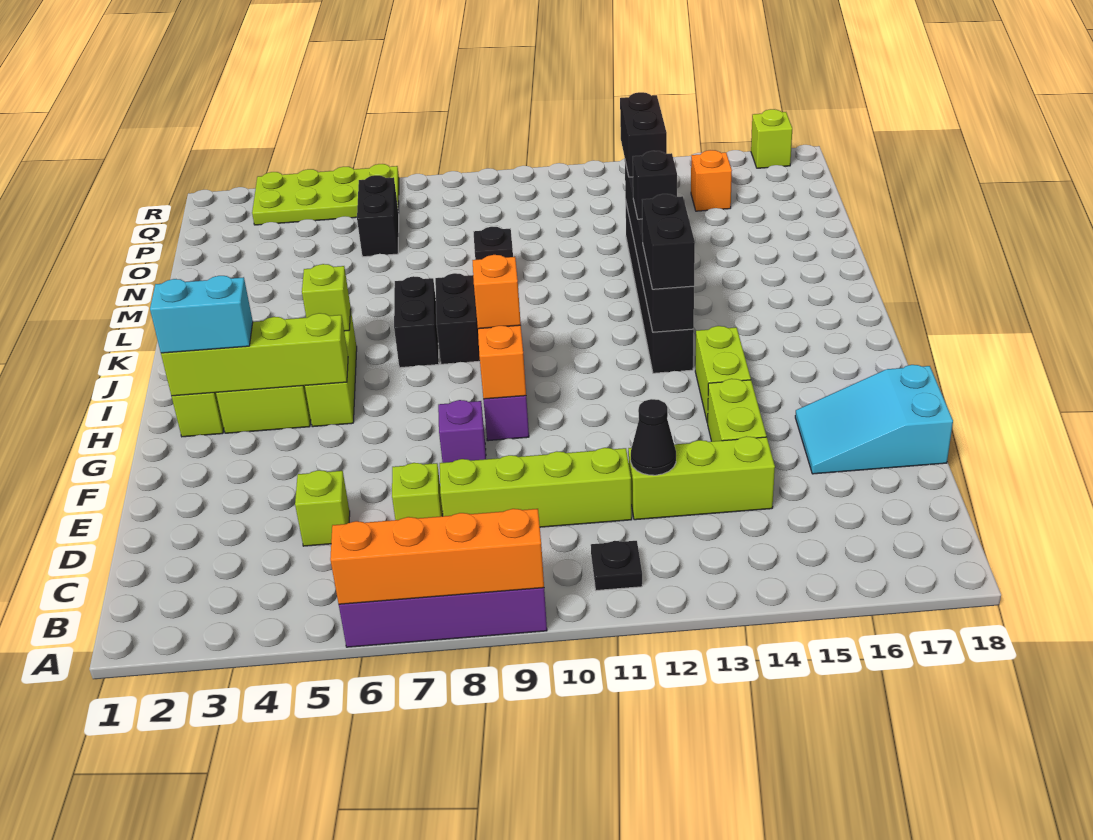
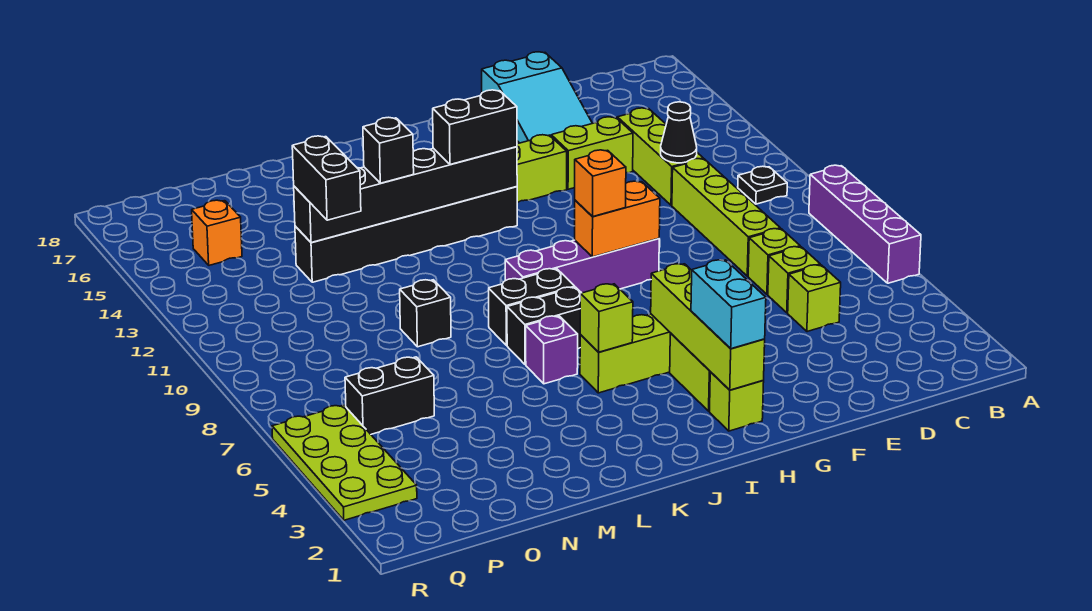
orange brick A6:A9 level 2 -> none
purple brick F8 level 1 -> purple brick K6 level 1
black brick N13:O13 level 3 -> black brick N12:N13 level 3
lime brick R17 level 1 -> lime brick D6 level 1

